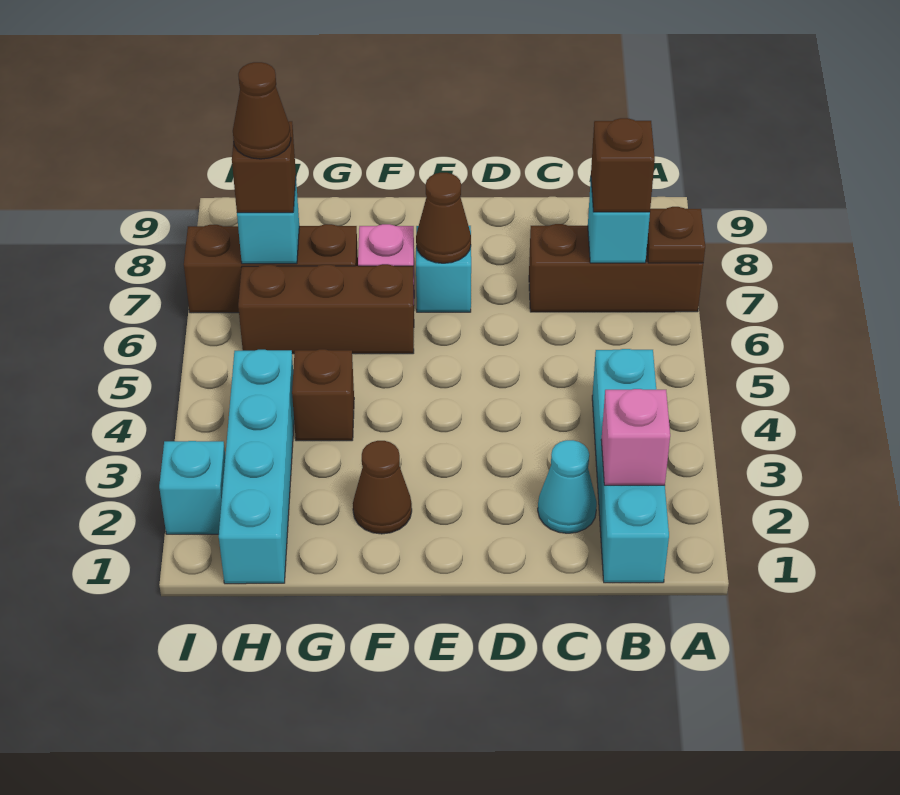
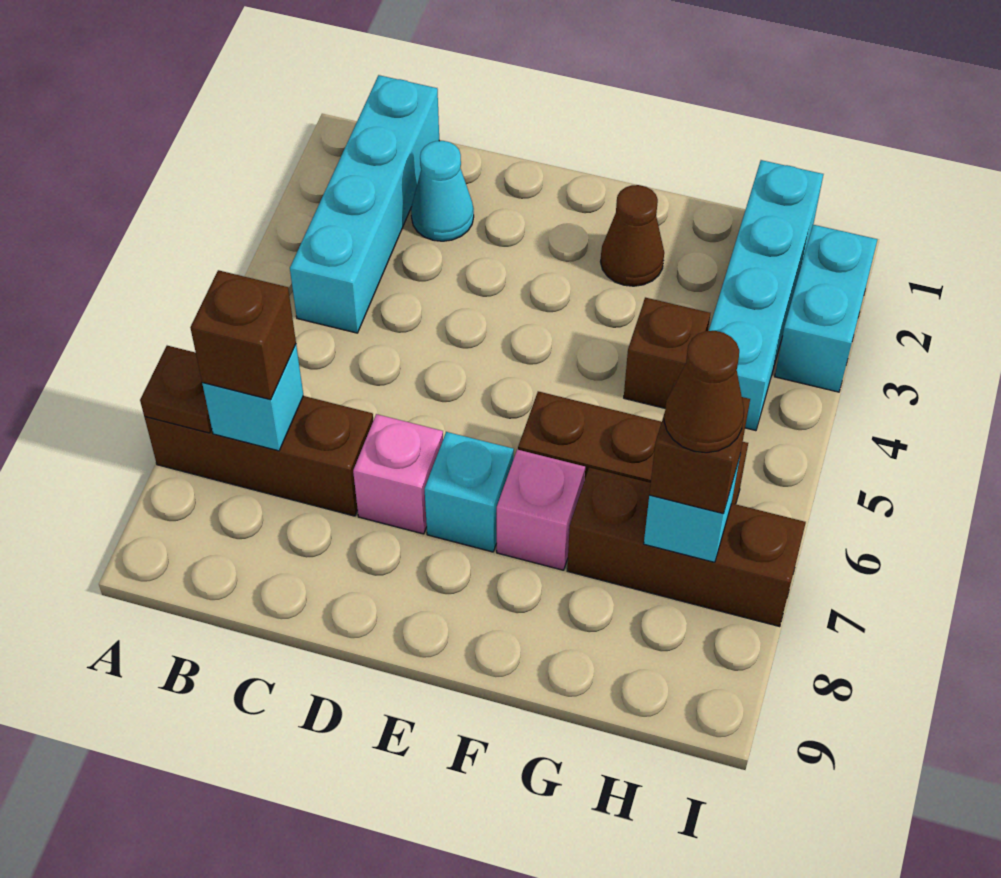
pink brick B2 level 2 -> pink brick D7 level 1
brown cone E7 level 2 -> none
cyan brick I2 level 1 -> cyan brick I2:I3 level 1

